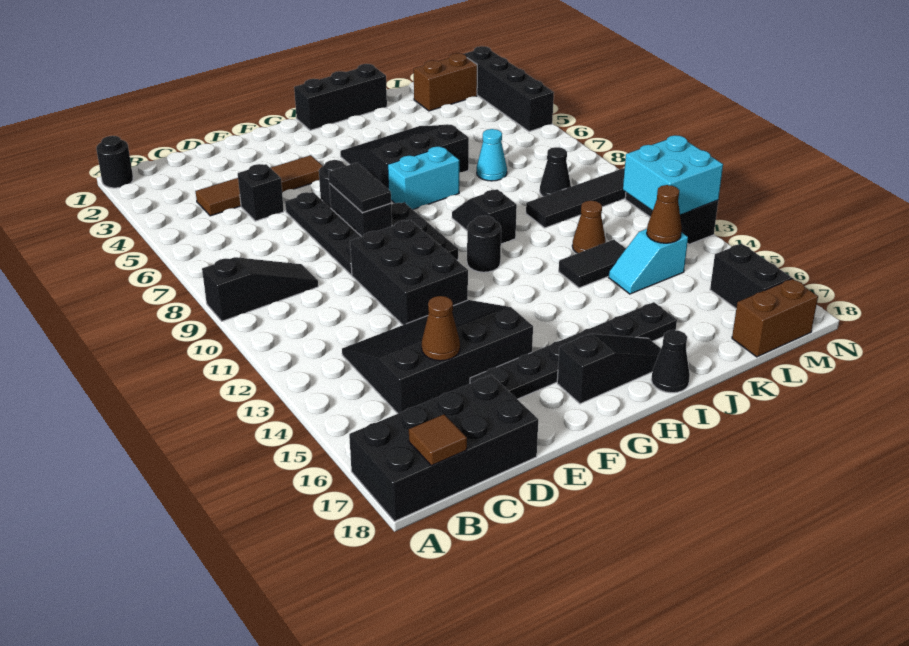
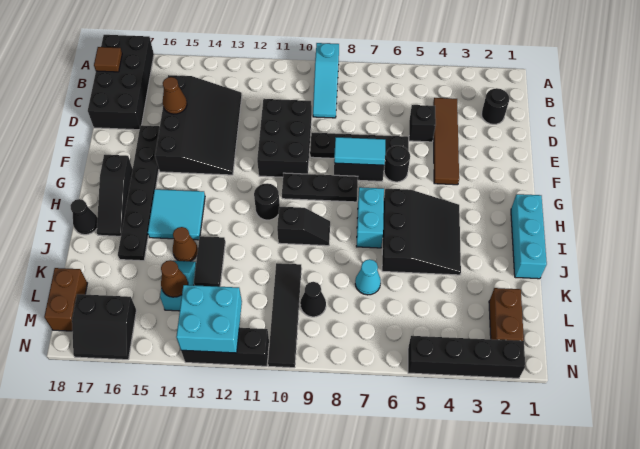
black round brick A1 level 1 -> black round brick C2 level 1
black slope A9:C9 level 1 top A -> cyan slope A9:C9 level 1 top A
black brick E10:F12 level 1 -> black brick D10:F11 level 1
black tile F7:F8 level 2 -> cyan tile F7:F8 level 2
black brick H1:J1 level 1 -> cyan brick H1:J1 level 1
none -> cyan tile H14:I15 level 1
brown cone K12 level 1 -> brown cone J14 level 1

